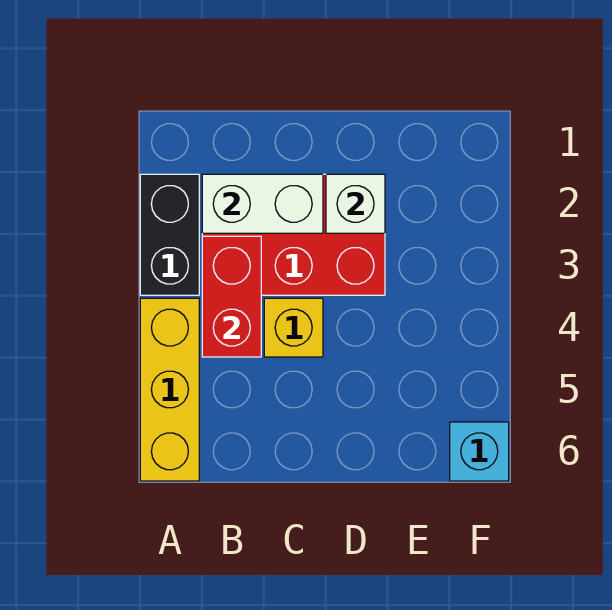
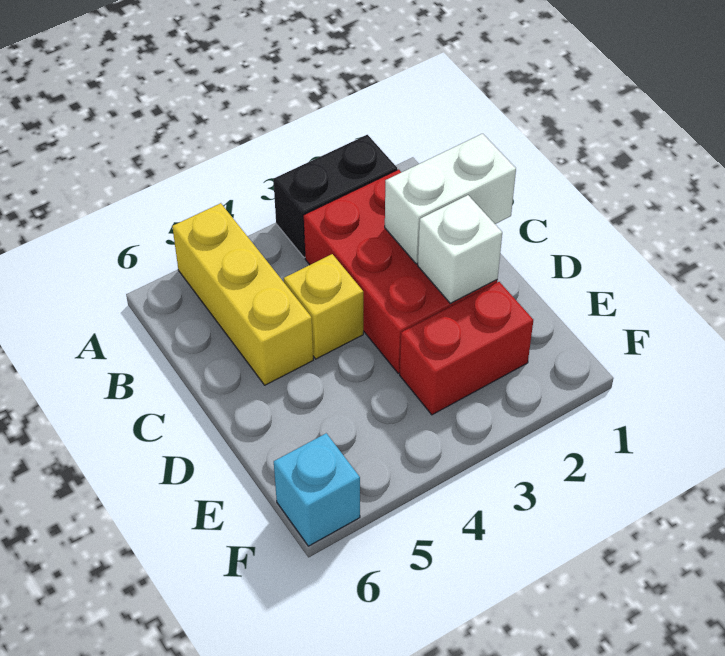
yellow brick A4:A6 level 1 -> yellow brick A5:C5 level 1
white brick B2:C2 level 2 -> white brick C1:C2 level 2
red brick B3:B4 level 2 -> red brick E2:E3 level 1

